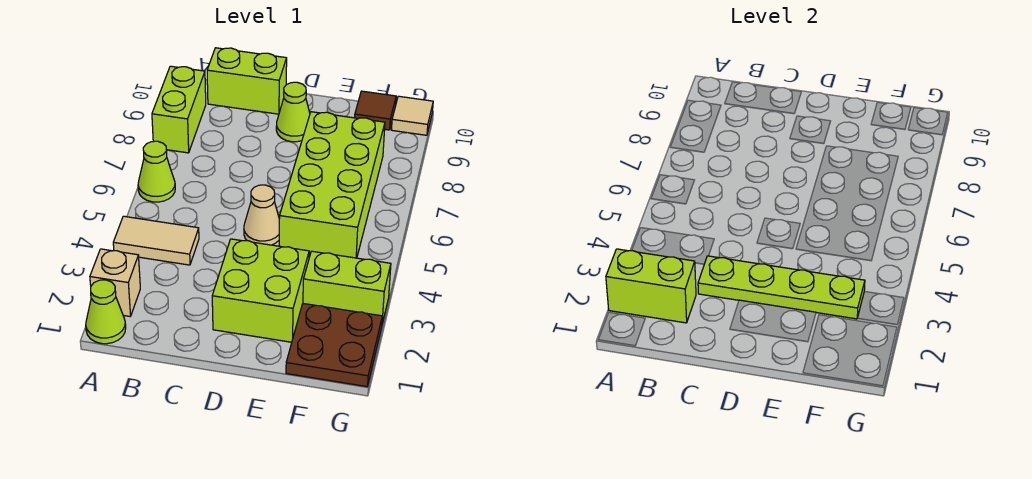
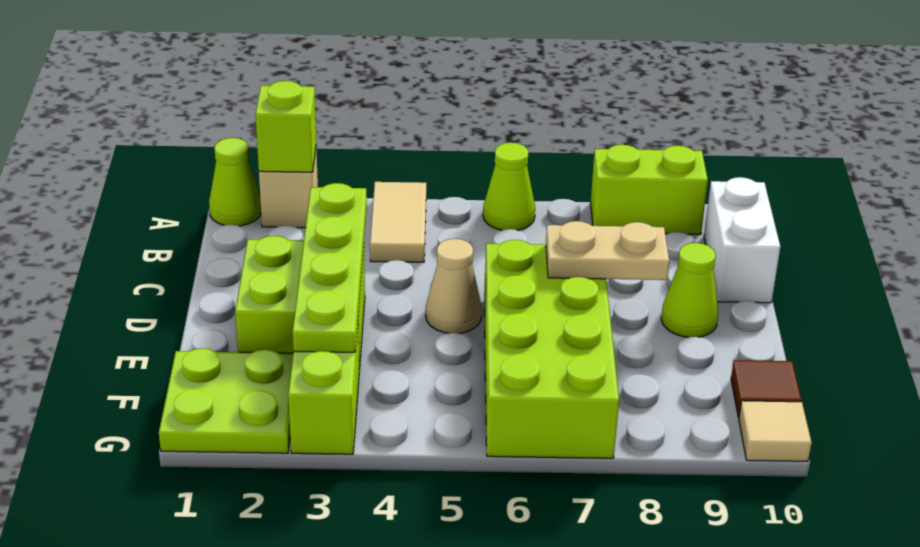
lime brick A2:B2 level 2 -> lime brick A2 level 2
lime brick B10:C10 level 1 -> white brick B10:C10 level 1
none -> tan plate D7:D8 level 2
lime brick E5:F8 level 1 -> lime brick D6:G7 level 1
brown plate F1:G2 level 1 -> lime plate F1:G2 level 1

